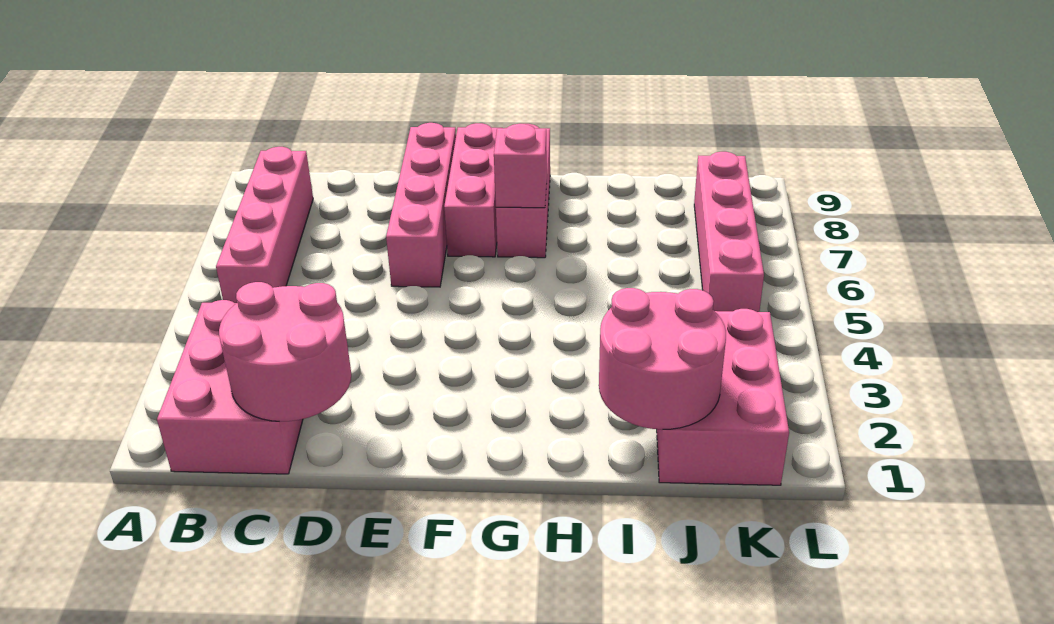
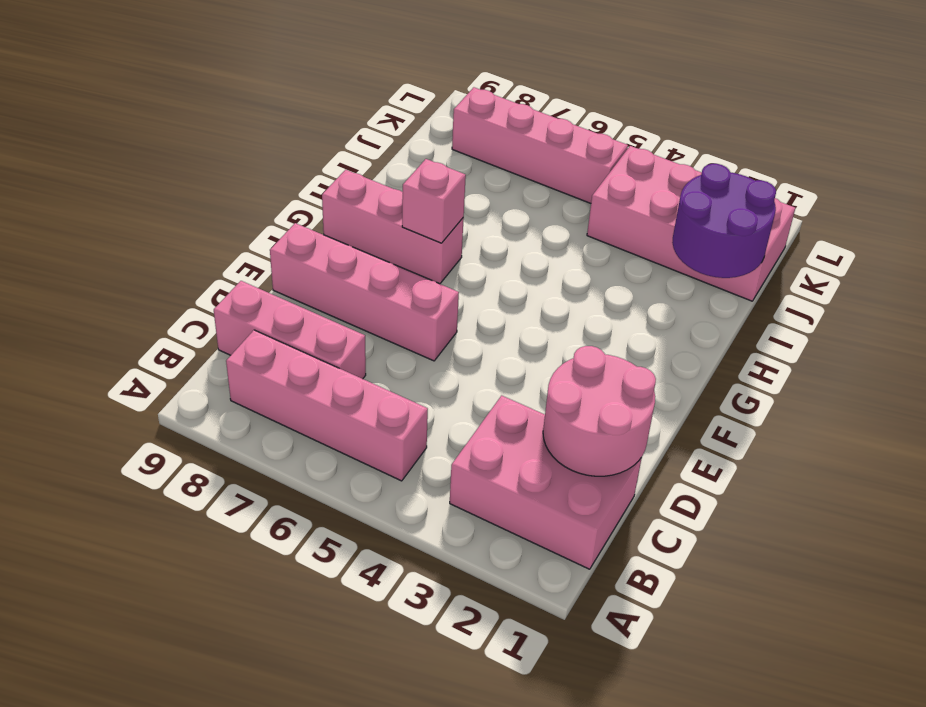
pink brick F7:F9 level 1 -> pink brick C7:C9 level 1
pink round brick I1:J2 level 2 -> purple round brick I1:J2 level 2
pink brick J1:K3 level 1 -> pink brick J1:K4 level 1

